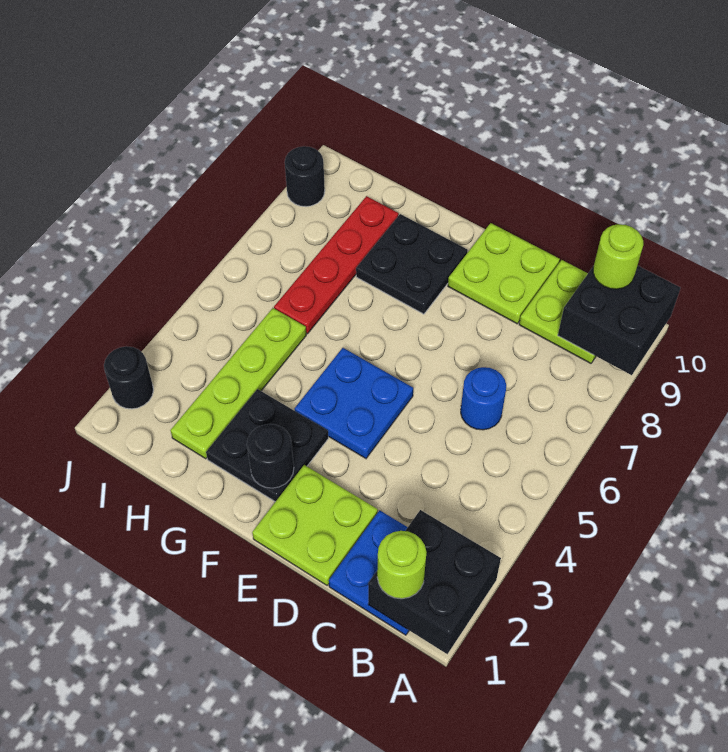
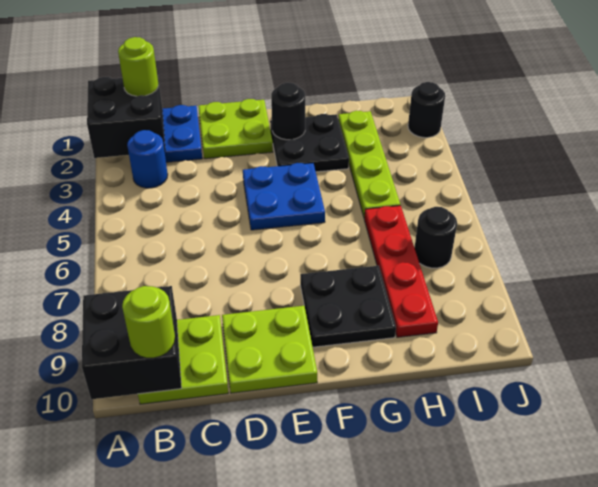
blue round brick C6 level 1 -> blue round brick B3 level 1
black round brick J9 level 1 -> black round brick I7 level 1

